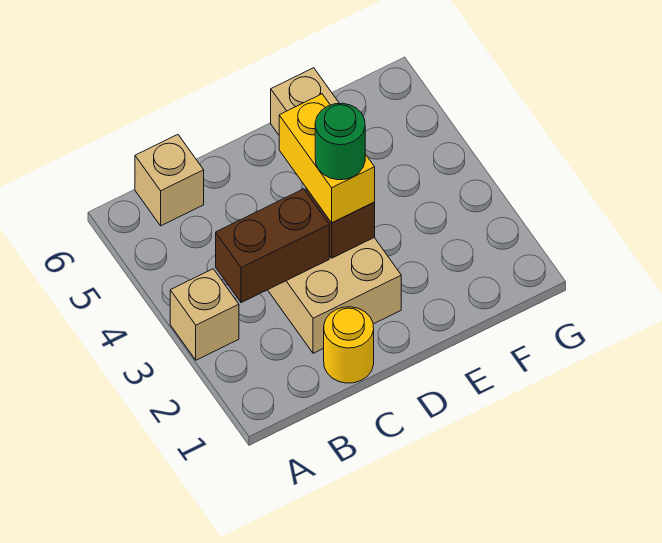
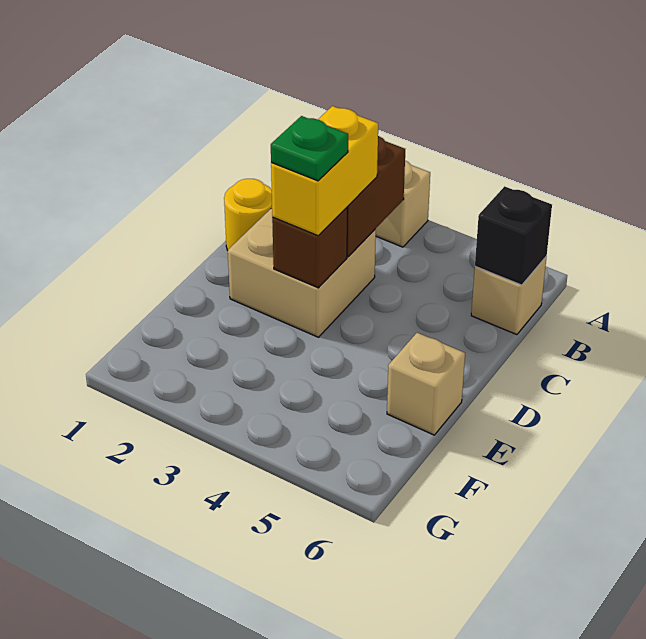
none -> black brick B6 level 2
yellow brick D3:D4 level 3 -> yellow brick C3:D3 level 3
green round brick D3 level 4 -> green plate D3 level 4

